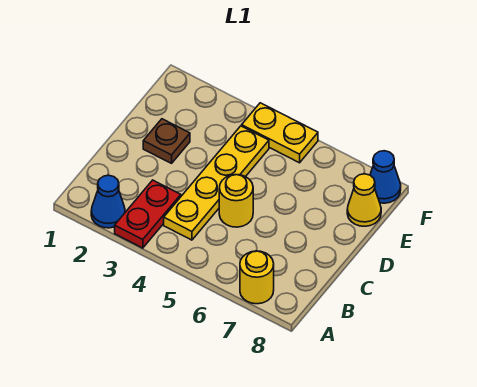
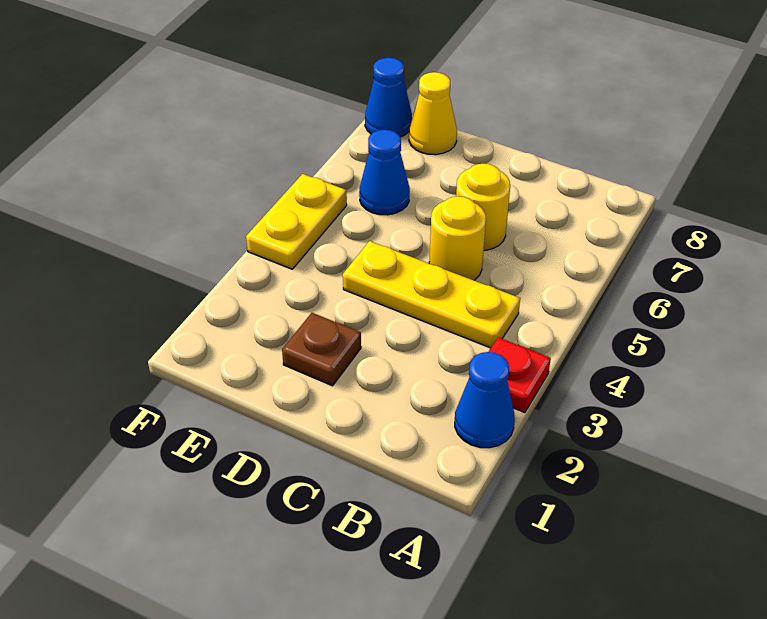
red plate A3:B3 level 1 -> red plate A3 level 1
yellow round brick A7 level 1 -> yellow round brick C6 level 1
yellow plate B4:E4 level 1 -> yellow plate B4:D4 level 1
none -> blue cone E6 level 1

